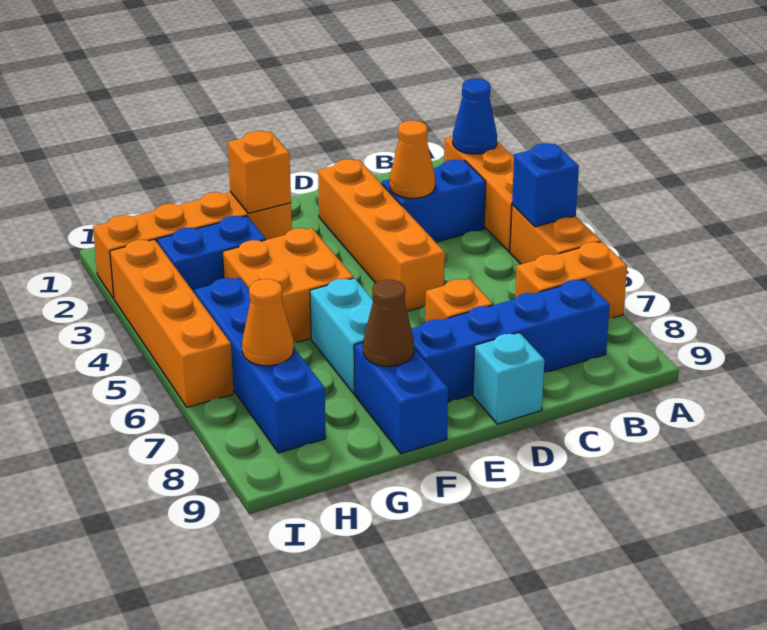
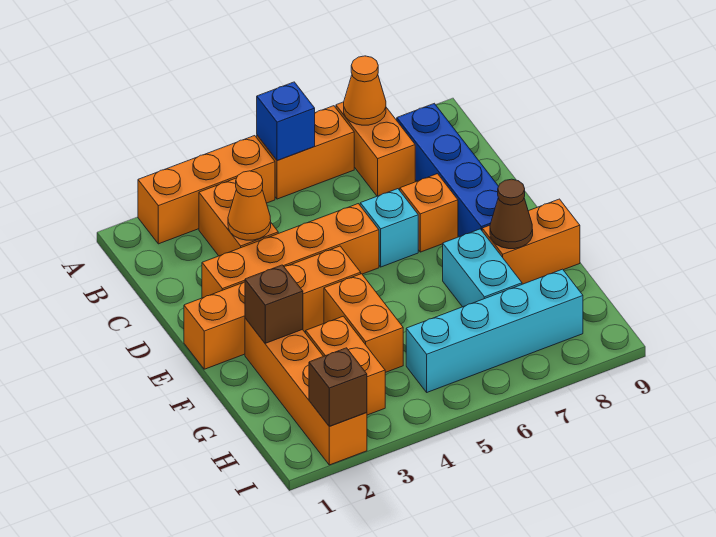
blue cone A2 level 2 -> none
blue brick B3:C3 level 1 -> orange brick B3:C3 level 1
cyan brick D9 level 1 -> cyan brick D6 level 1
orange brick F2 level 2 -> brown brick F2 level 2
orange brick F4:G5 level 1 -> orange brick F4:G4 level 1
cyan brick F6:F7 level 1 -> cyan brick F7:G7 level 1
blue brick F8:F9 level 1 -> orange brick F8:F9 level 1
blue brick G3:H3 level 1 -> orange brick G3:H3 level 1
blue brick H5:H8 level 1 -> cyan brick H5:H8 level 1
orange cone H7 level 2 -> orange cone A7 level 2
none -> brown brick I2 level 2
orange brick I3:I6 level 1 -> orange brick E1:E4 level 1

